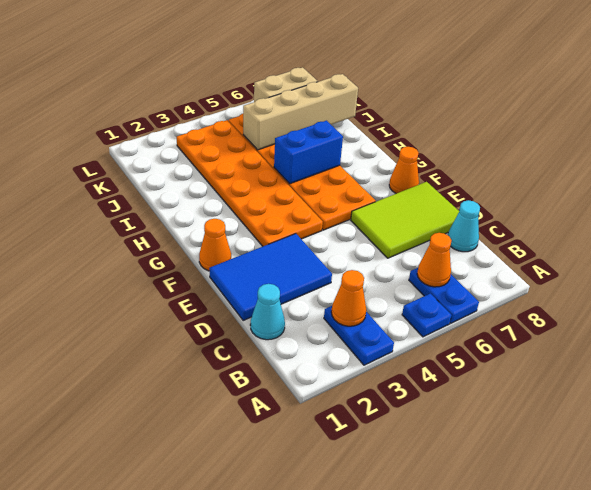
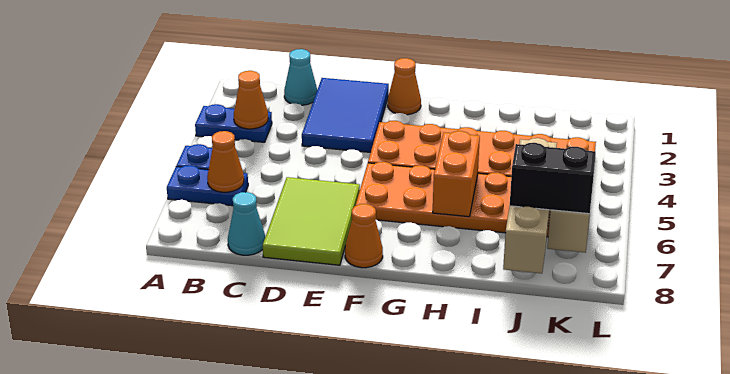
blue brick H5:H6 level 2 -> orange brick H5:H6 level 2
none -> black brick J7:K7 level 3

